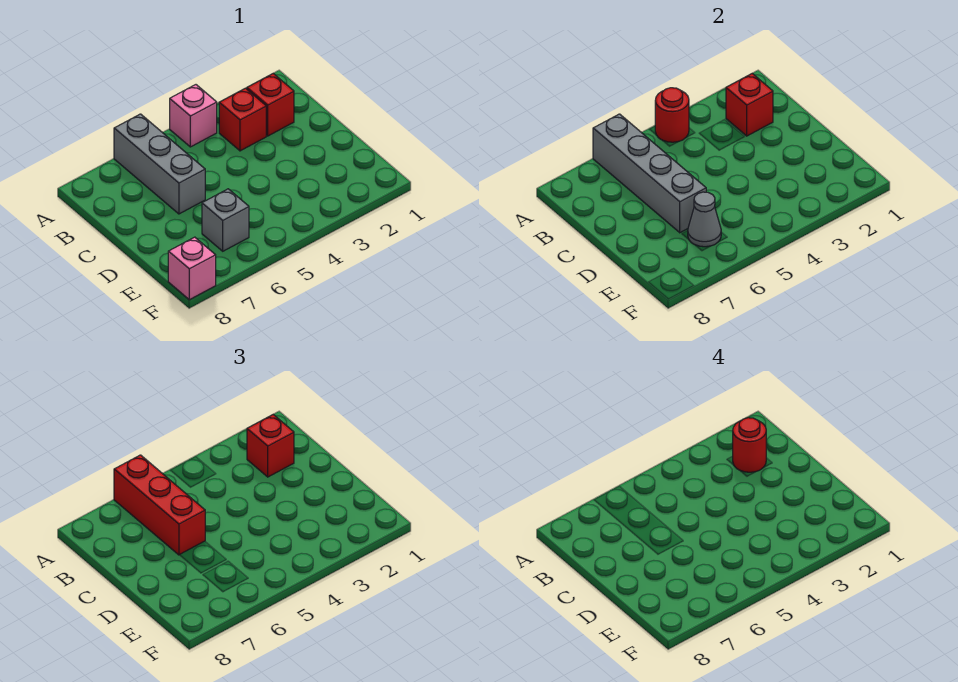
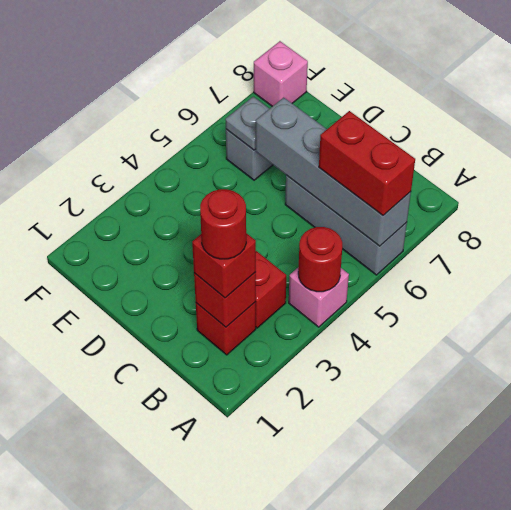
red brick A6:C6 level 3 -> red brick A6:B6 level 3
grey cone E6 level 2 -> grey plate E6 level 2

